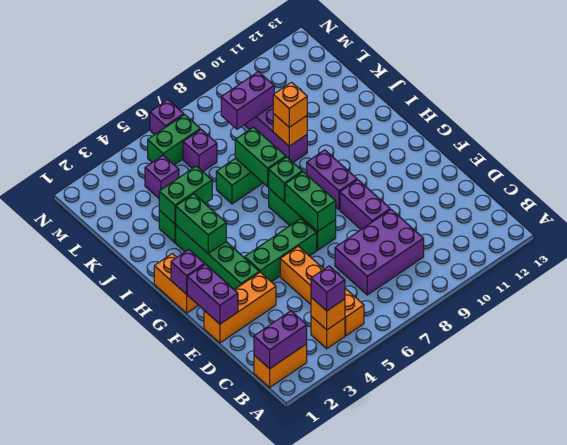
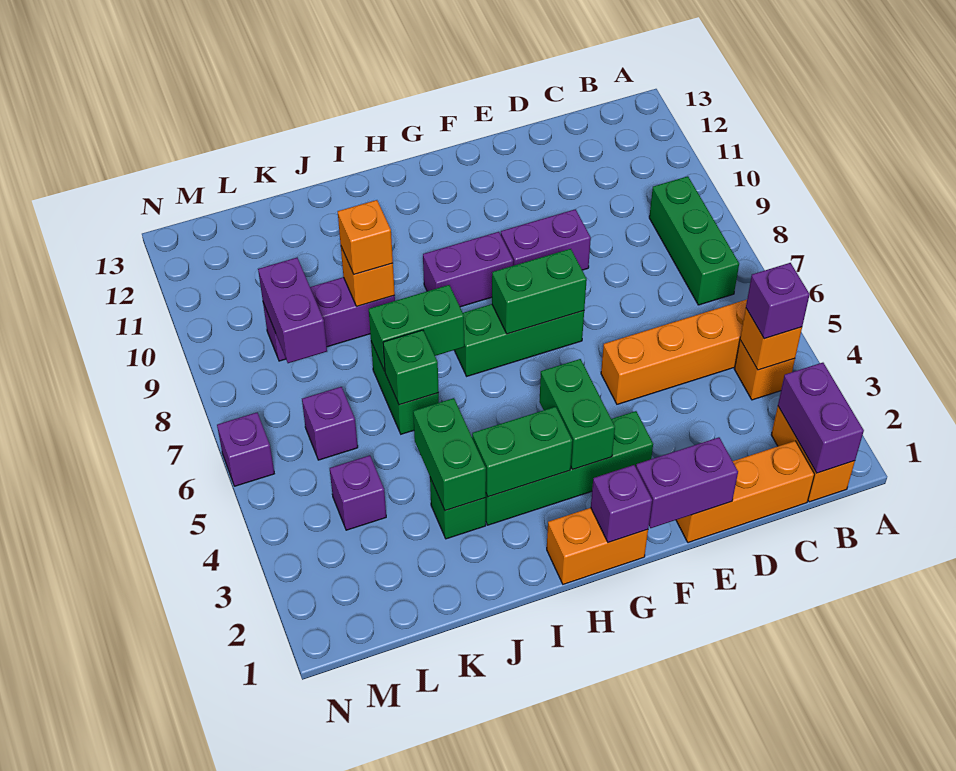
purple brick C7:D9 level 1 -> none
orange brick E1:E3 level 1 -> orange brick C1:E1 level 1
green brick F4:F6 level 1 -> green brick B7:B9 level 1
green brick H7 level 2 -> green brick J6 level 2
green brick M5:M6 level 1 -> green brick G3:G4 level 2

